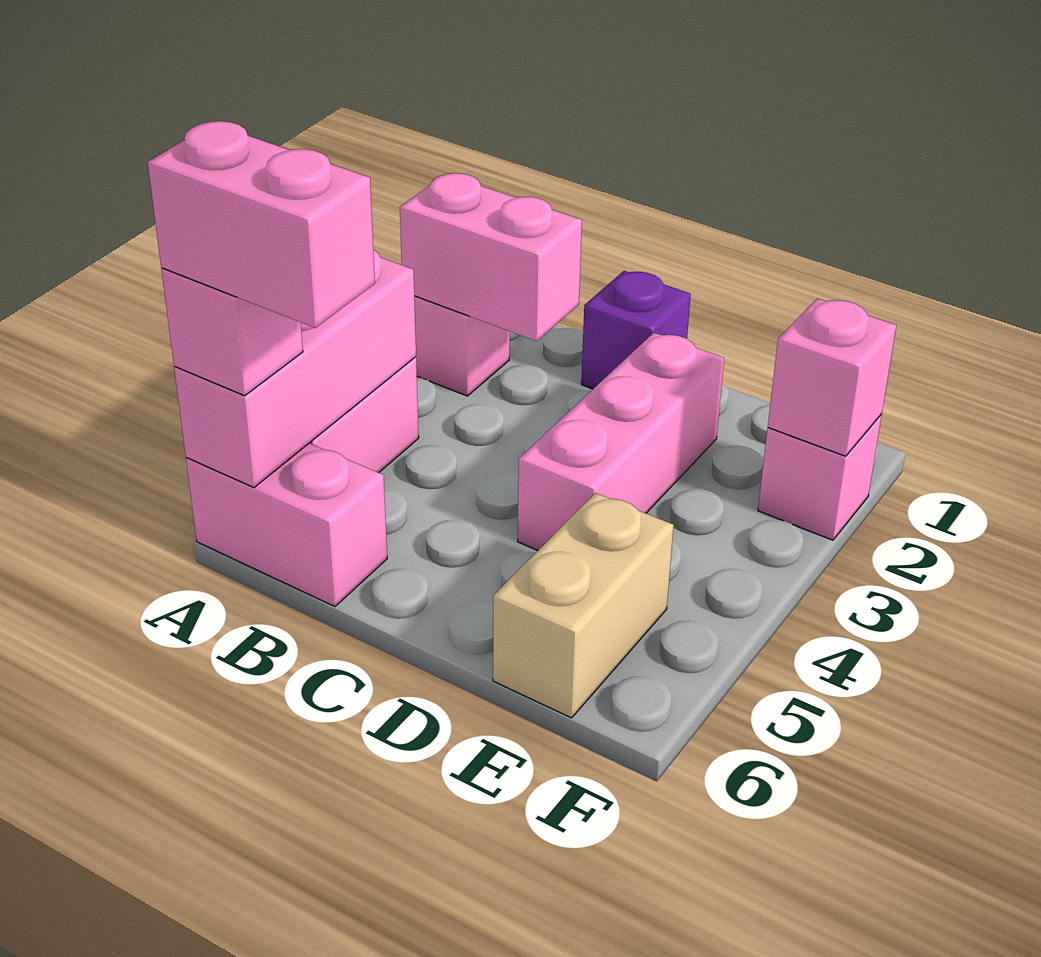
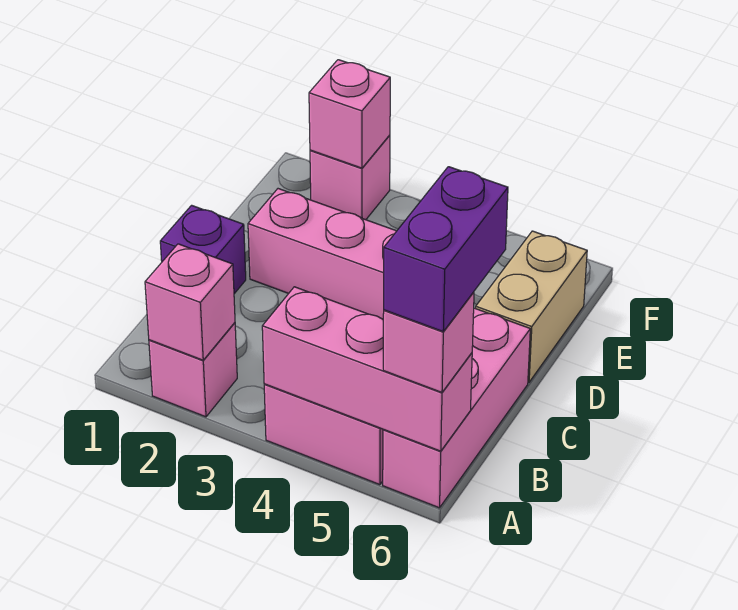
pink brick A2:B2 level 2 -> pink brick A2 level 2
pink brick A6:B6 level 1 -> pink brick A6:C6 level 1
pink brick A6:B6 level 4 -> purple brick A6:B6 level 4
tan brick E5:E6 level 1 -> tan brick D6:E6 level 1

